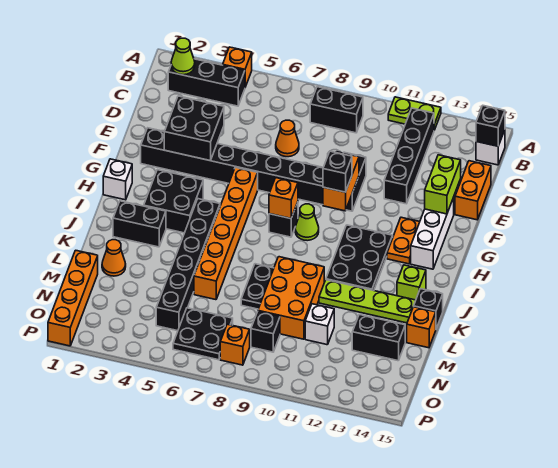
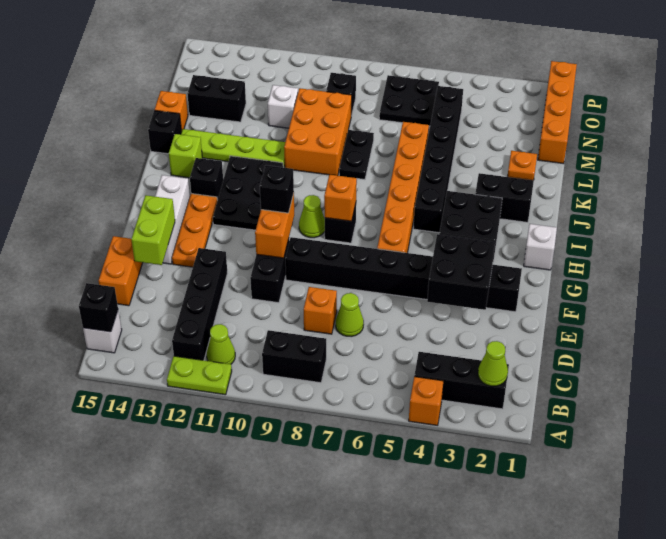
none -> lime cone B11 level 1
orange cone D7 level 1 -> lime cone D7 level 1
orange plate G13:H13 level 1 -> orange plate F13:H13 level 1
none -> black brick I13 level 1
orange cone L2 level 1 -> orange plate L2 level 1
orange brick O8 level 1 -> orange brick D8 level 1

